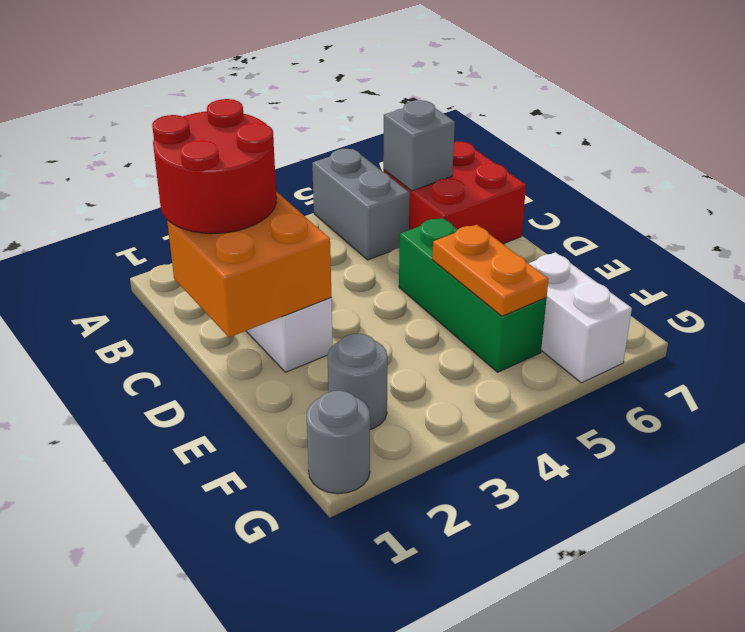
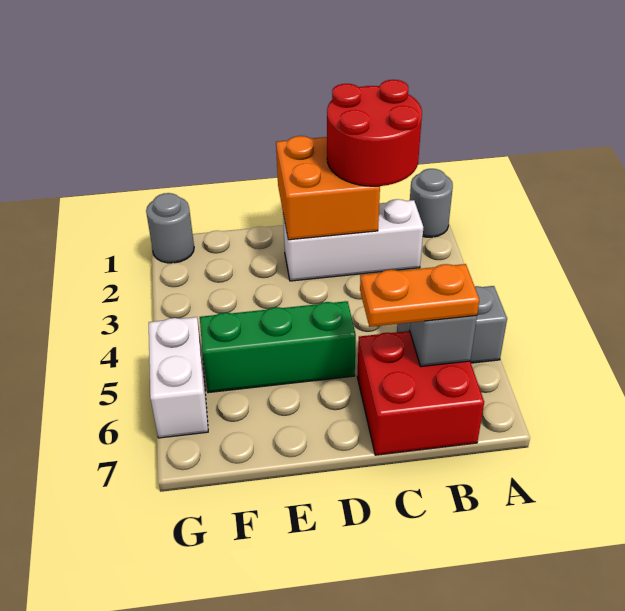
orange plate E5:F5 level 2 -> orange plate B6:C6 level 3
grey round brick F2 level 1 -> grey round brick A1 level 1
white brick F6:G6 level 1 -> white brick G5:G6 level 1

